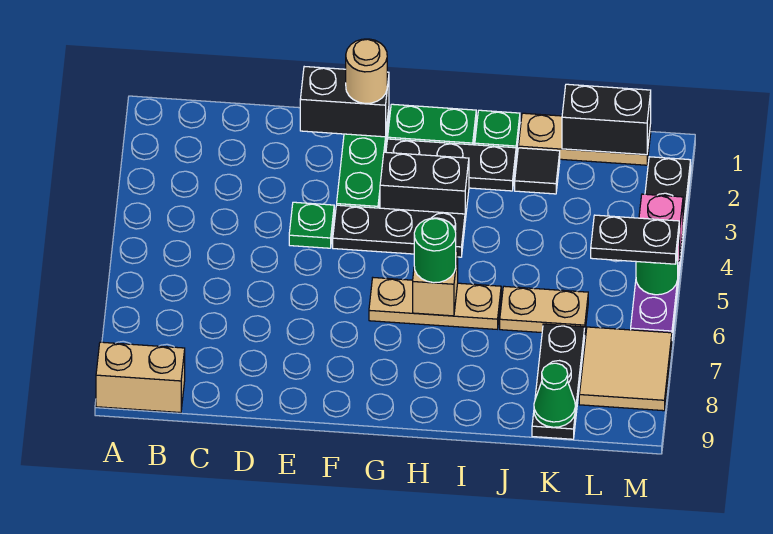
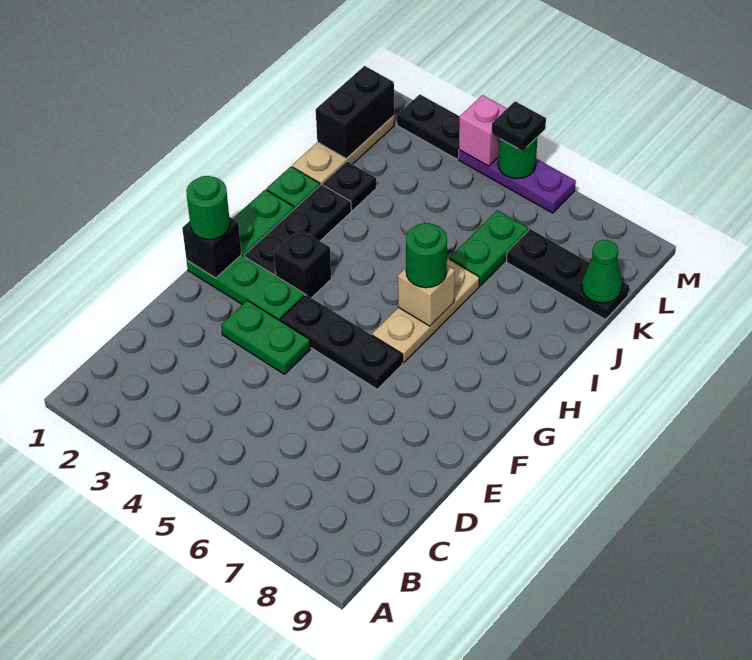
tan brick A9:B9 level 1 -> none
black brick E1:F1 level 2 -> black brick F1 level 2
green plate E4 level 1 -> green plate E3:E4 level 1
tan round brick F1 level 3 -> green round brick F1 level 3
black plate F4:H4 level 1 -> black plate F4:F6 level 1
black brick G3:H3 level 1 -> black brick G3 level 1
black tile J2 level 1 -> black plate J2 level 1
tan plate J6:K6 level 1 -> green plate J6:K6 level 1
black plate L5:M5 level 3 -> black plate M5 level 3
tan tile L7:M8 level 1 -> none

